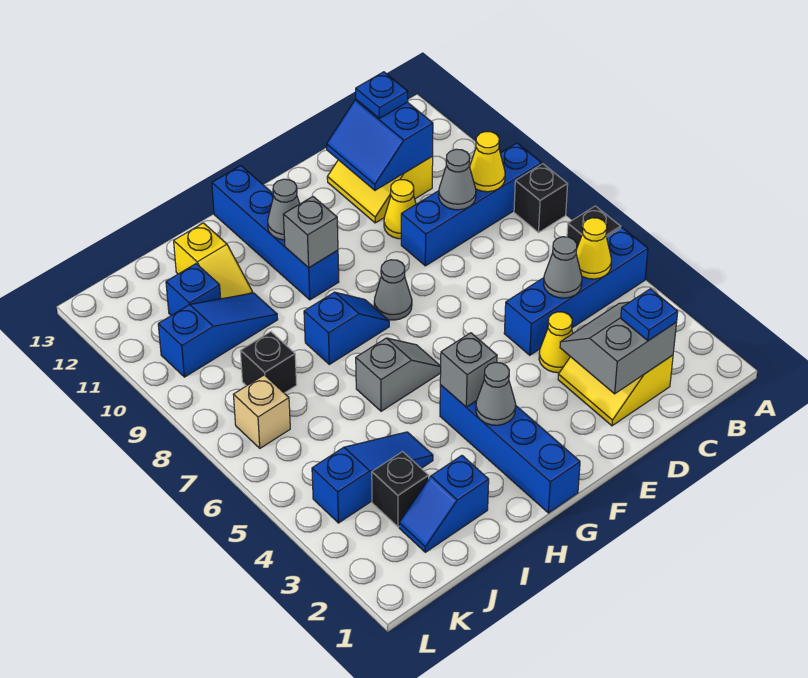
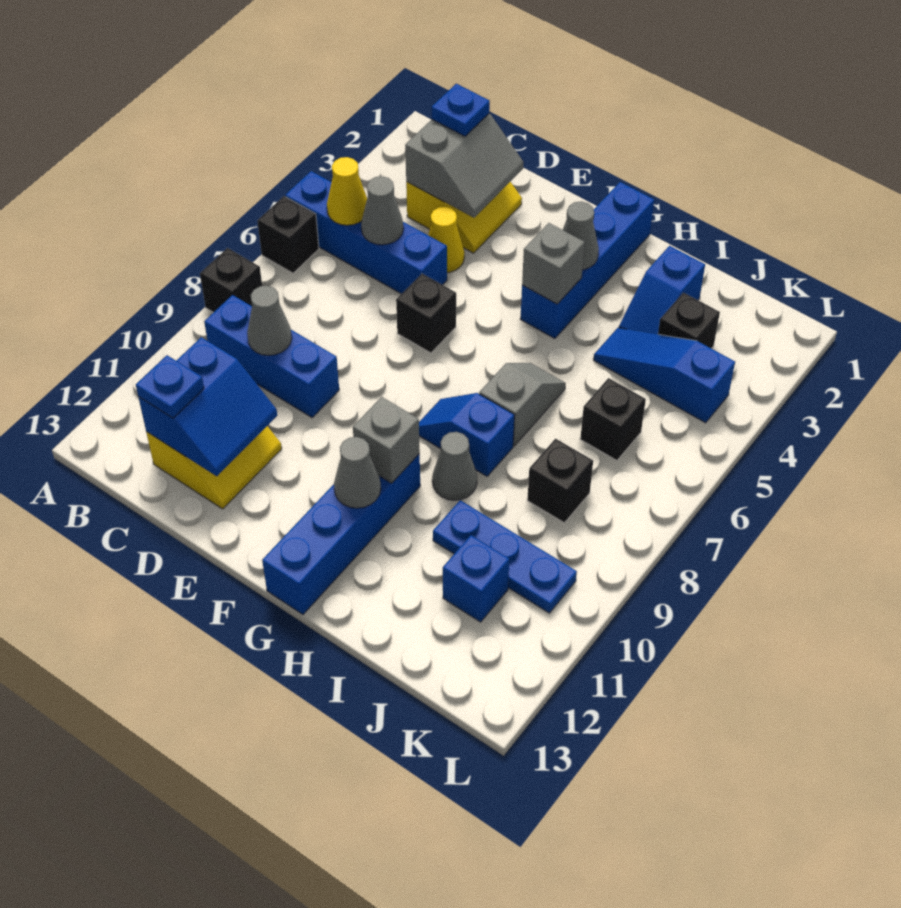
blue brick A9:D9 level 1 -> blue brick B9:D9 level 1
yellow cone B9 level 2 -> none
grey slope C2:D3 level 2 top 2 -> grey slope C2:D3 level 2 top C
yellow cone D10 level 1 -> none
none -> black brick E6 level 1
grey cone F8 level 1 -> grey cone H9 level 1
grey slope G6:H6 level 1 top H -> grey slope H6:H7 level 1 top 7
blue slope I2:J2 level 1 top I -> blue slope I2:I3 level 1 top 2
blue slope I10:K10 level 1 top K -> blue plate I10:K10 level 1
yellow slope I11:I12 level 1 top 12 -> none
none -> black brick J6 level 1
tan brick K7 level 1 -> none

